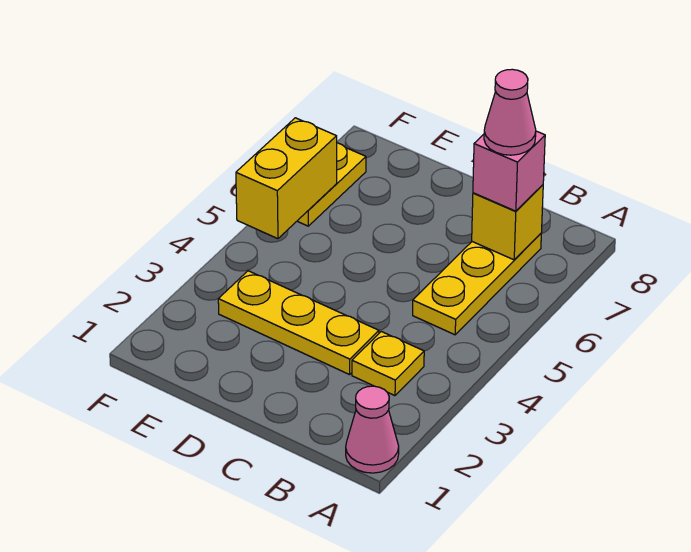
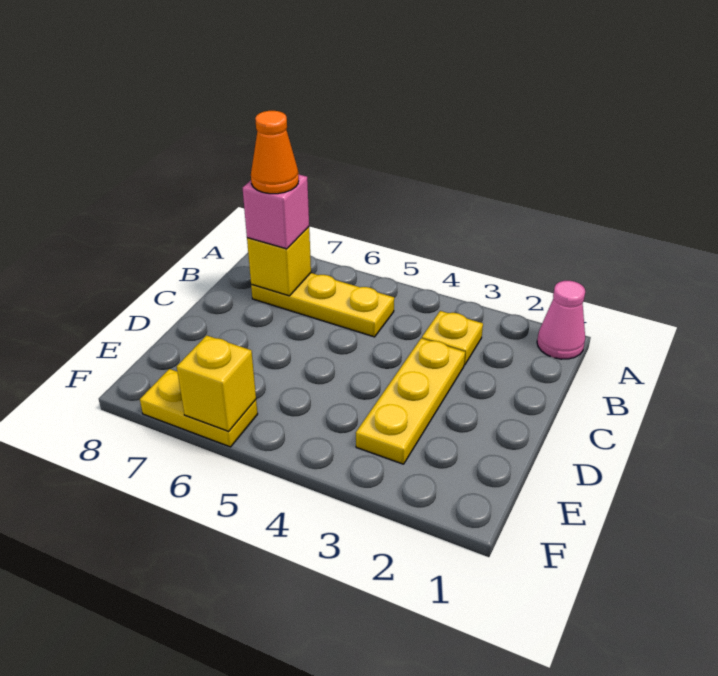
pink cone B7 level 4 -> orange cone B7 level 4
yellow brick F5:F6 level 2 -> yellow brick F6 level 2

